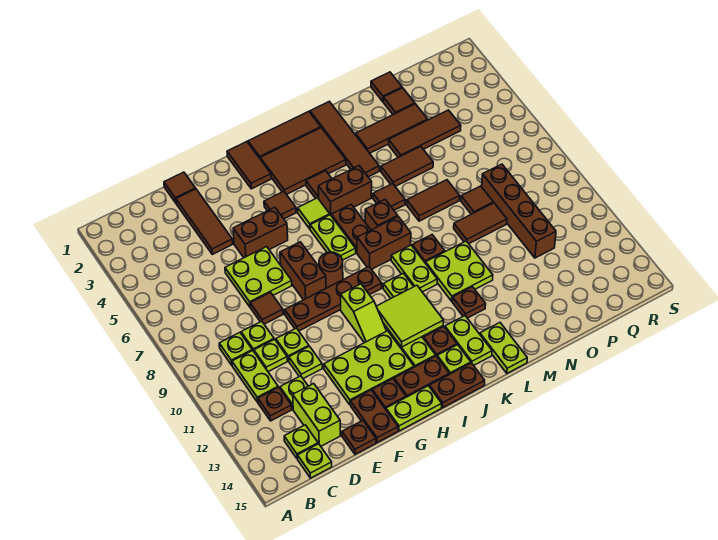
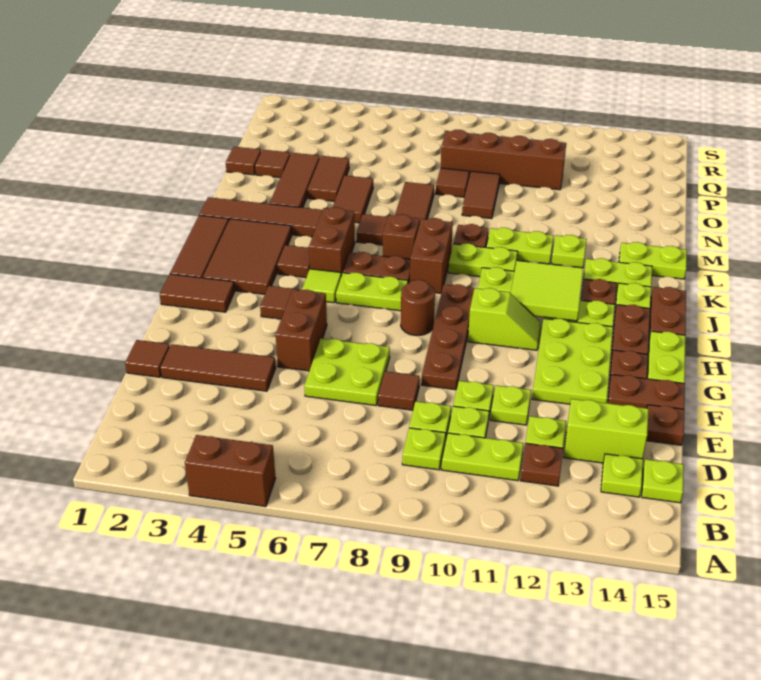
brown brick G7:G8 level 1 -> brown brick A4:A5 level 1
lime plate L10:M11 level 1 -> lime plate L10:L11 level 1
brown plate L12 level 1 -> lime plate L12 level 1
brown tile N4:P4 level 1 -> brown tile N4:O4 level 1

